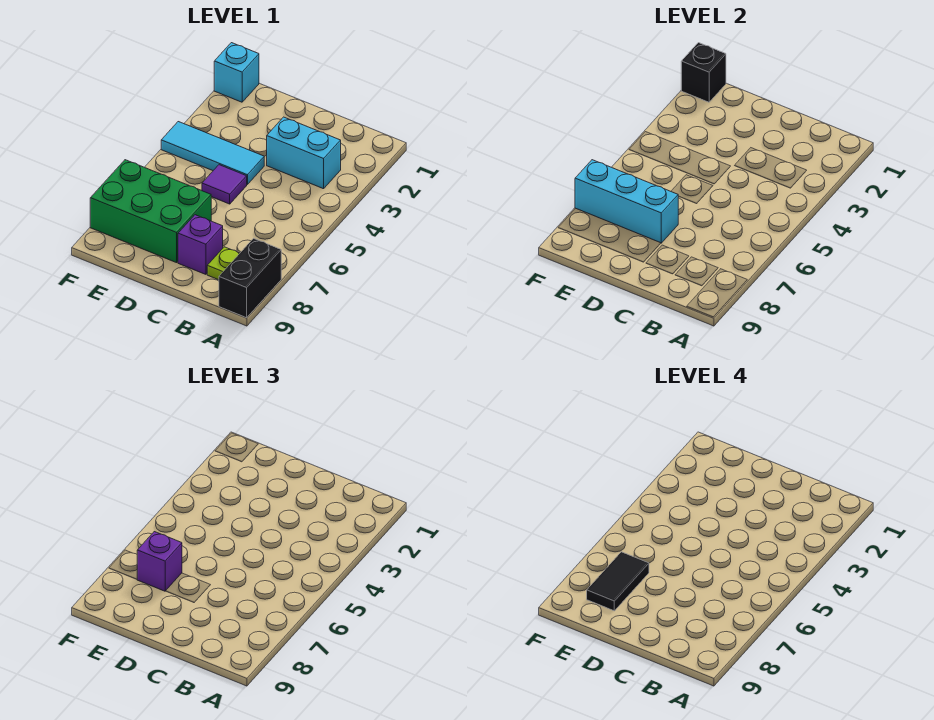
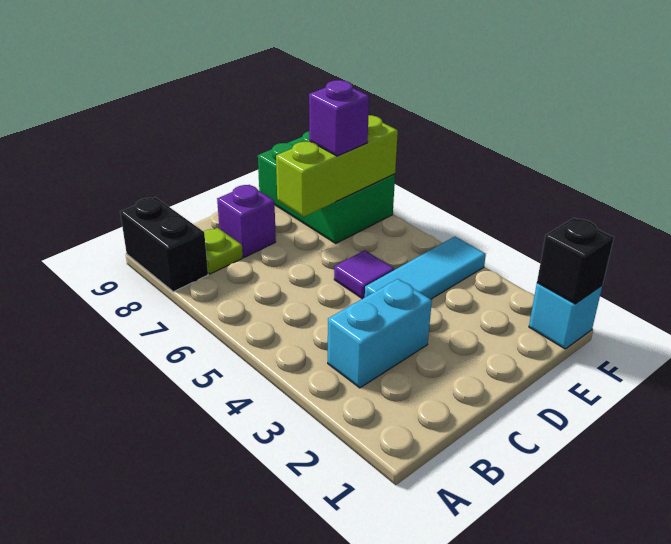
green brick D7:F8 level 1 -> green brick E7:F9 level 1
cyan brick D7:F7 level 2 -> lime brick D7:F7 level 2
black tile E7:E8 level 4 -> none

